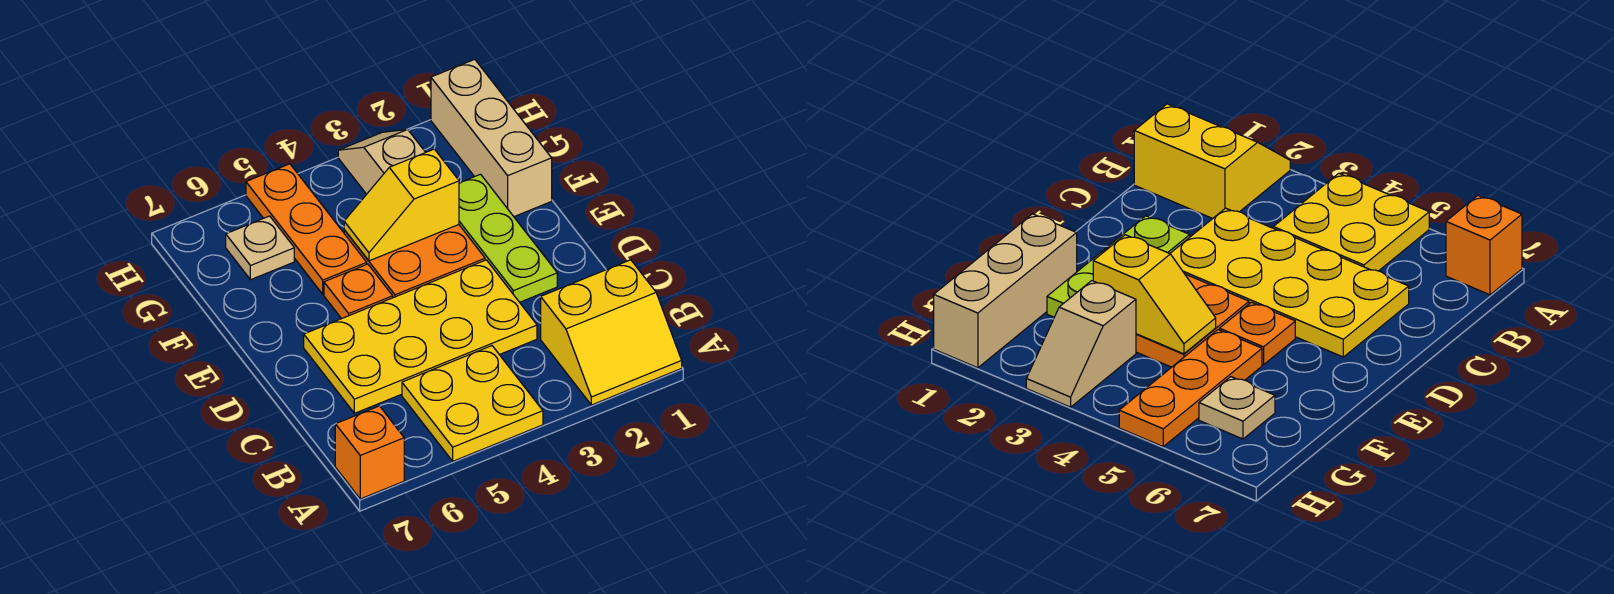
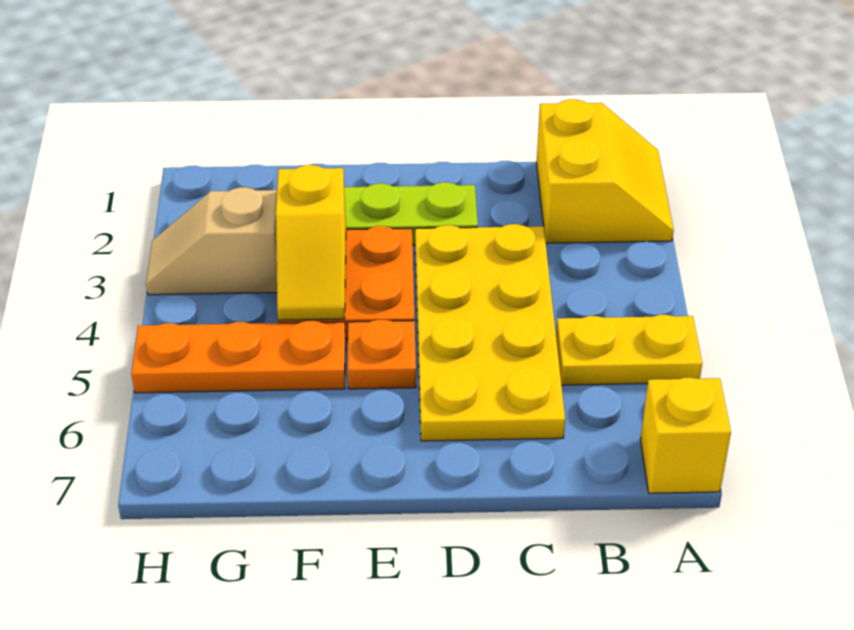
yellow plate A4:B5 level 1 -> yellow plate A5:B5 level 1
orange brick A7 level 1 -> yellow brick A7 level 1
tan brick F1:H1 level 1 -> none
tan plate G6 level 1 -> none

